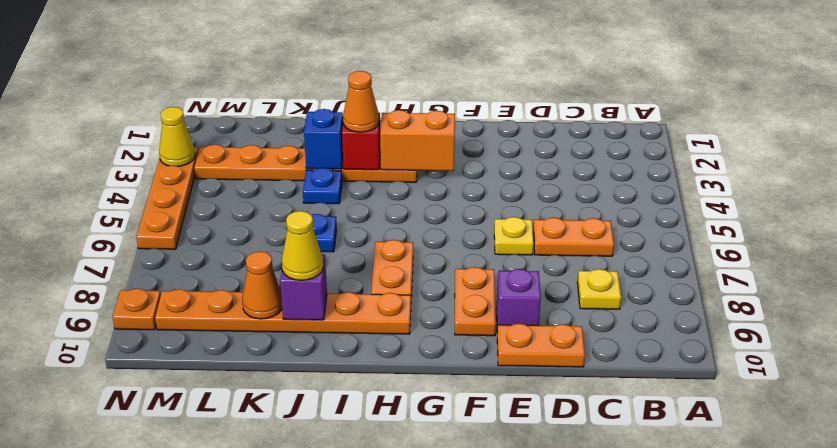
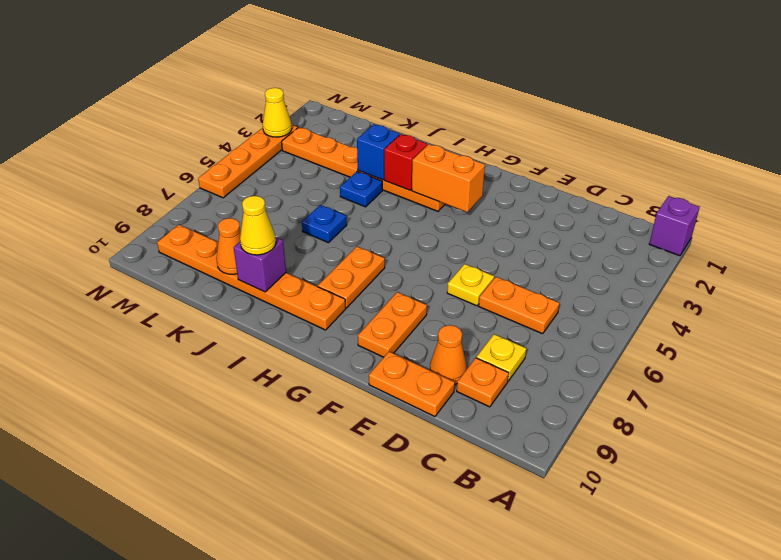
purple brick E9 level 1 -> purple brick A1 level 1
orange cone I3 level 3 -> orange cone D9 level 1
orange plate N9 level 1 -> orange plate C9 level 1

